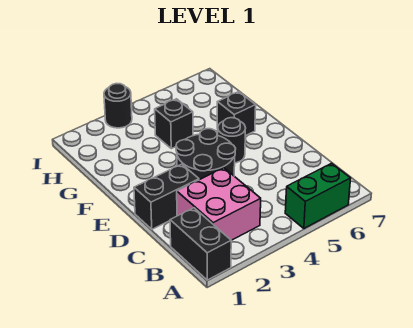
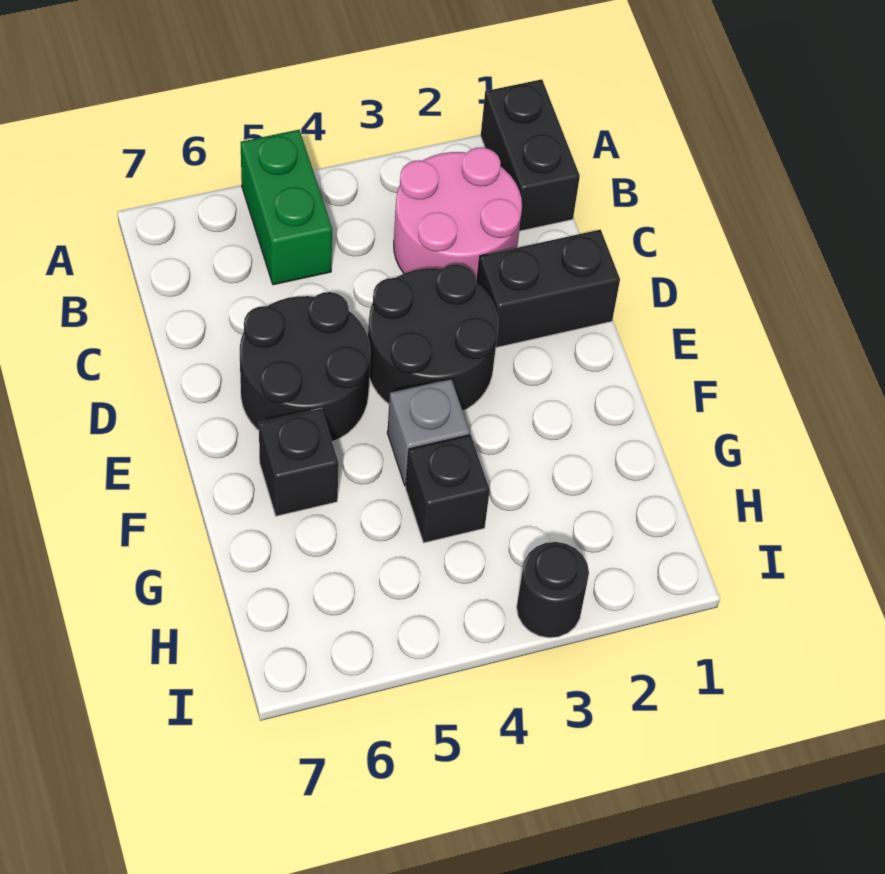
green brick A5:A6 level 1 -> green brick A5:B5 level 1
pink brick B2:C3 level 1 -> pink round brick B2:C3 level 1
black round brick E5 level 1 -> black round brick D5:E6 level 1
none -> grey brick F4 level 1

